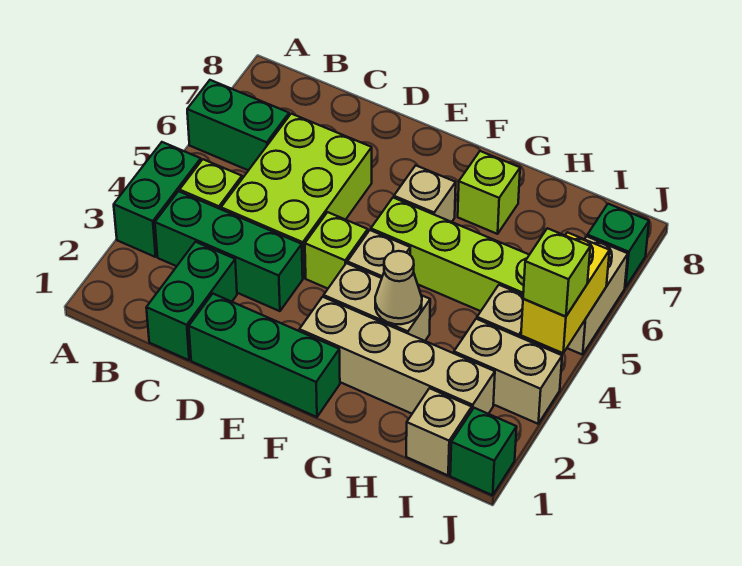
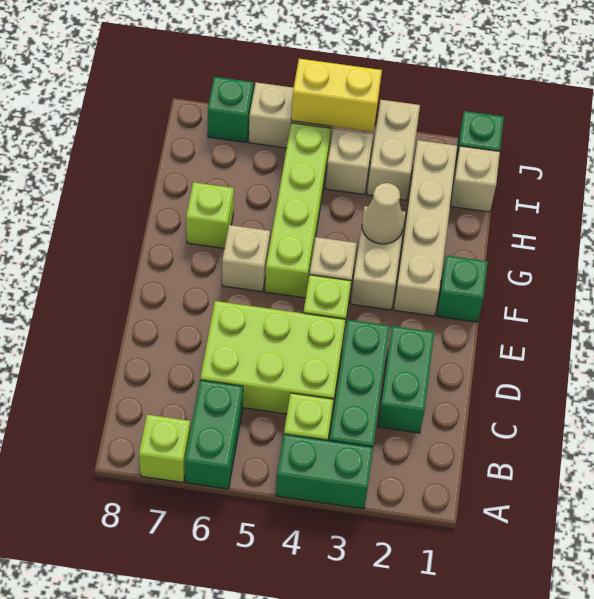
green brick C1:C2 level 1 -> green brick C2:D2 level 1
green brick D1:F1 level 1 -> green brick F1 level 1
lime brick J4 level 3 -> lime brick A7 level 1

